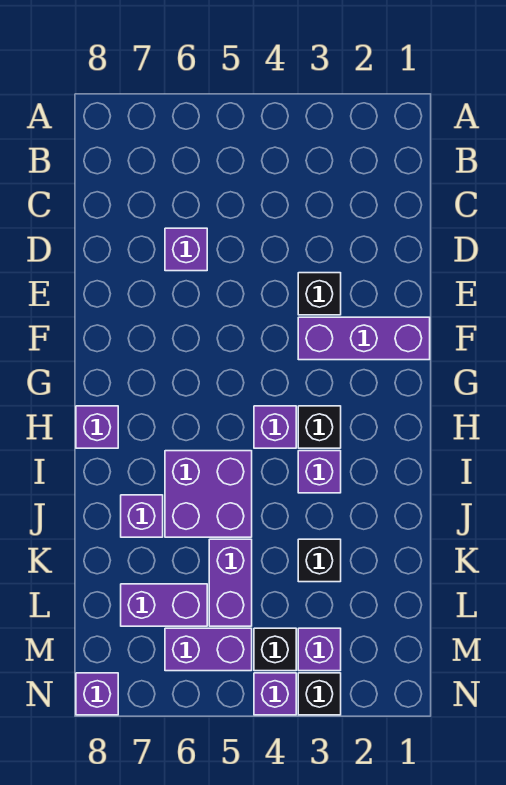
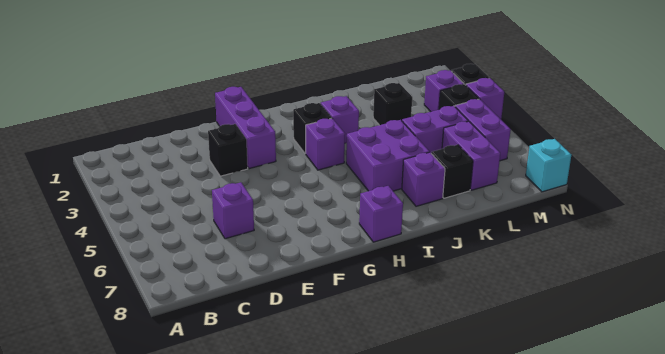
none -> black brick K7 level 1
purple brick N8 level 1 -> cyan brick N8 level 1

